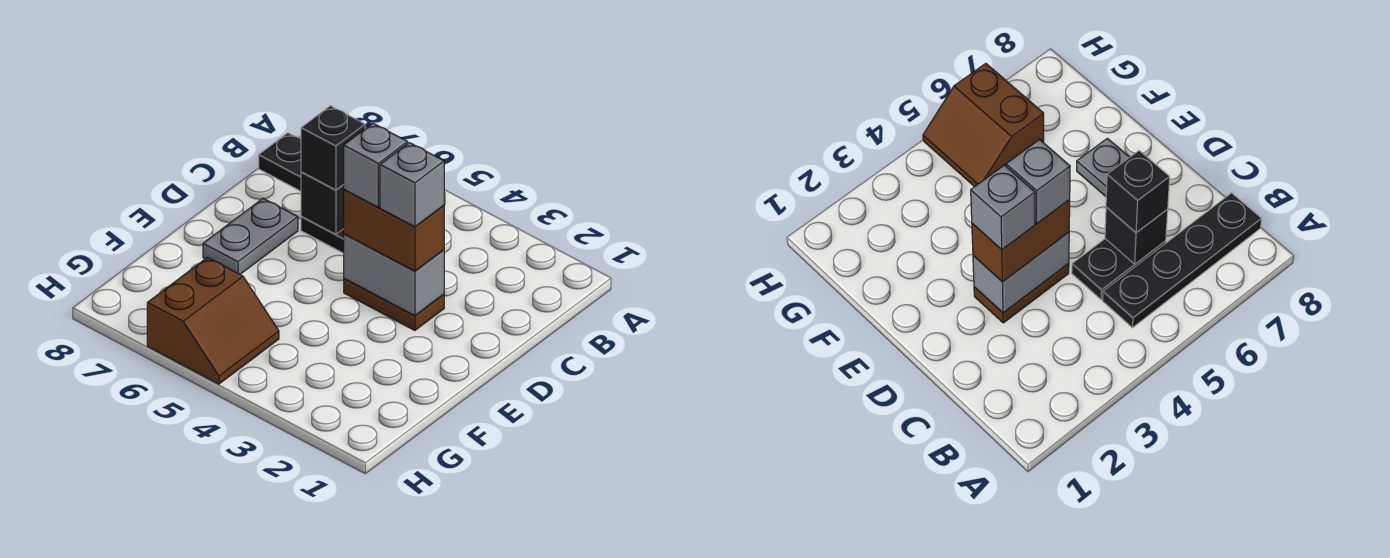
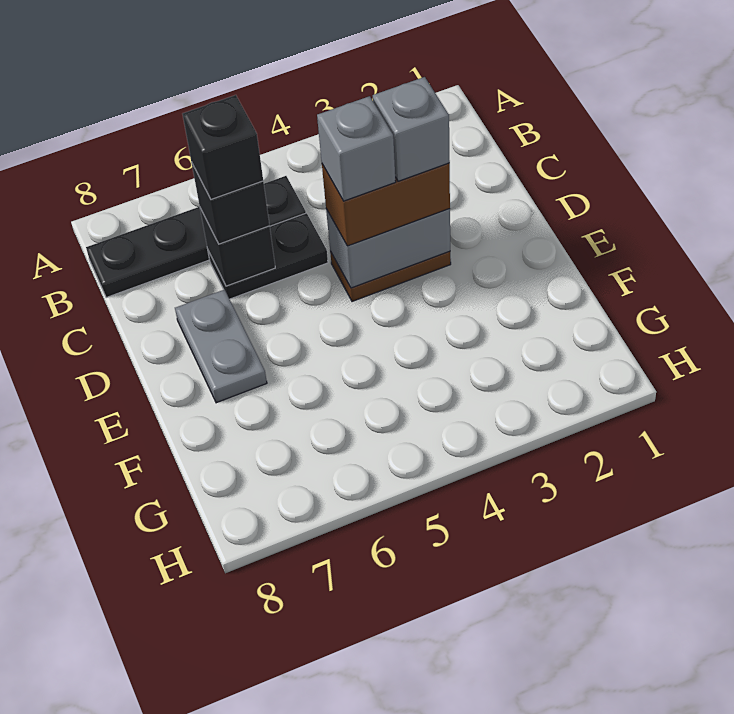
none -> black brick C6 level 4
brown slope G5:H6 level 1 top 6 -> none

